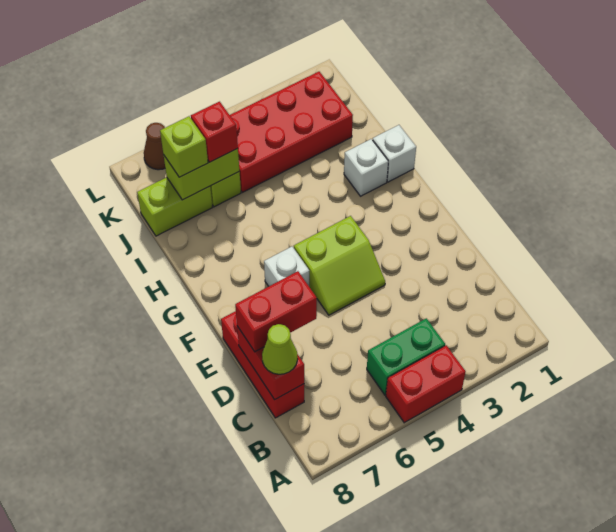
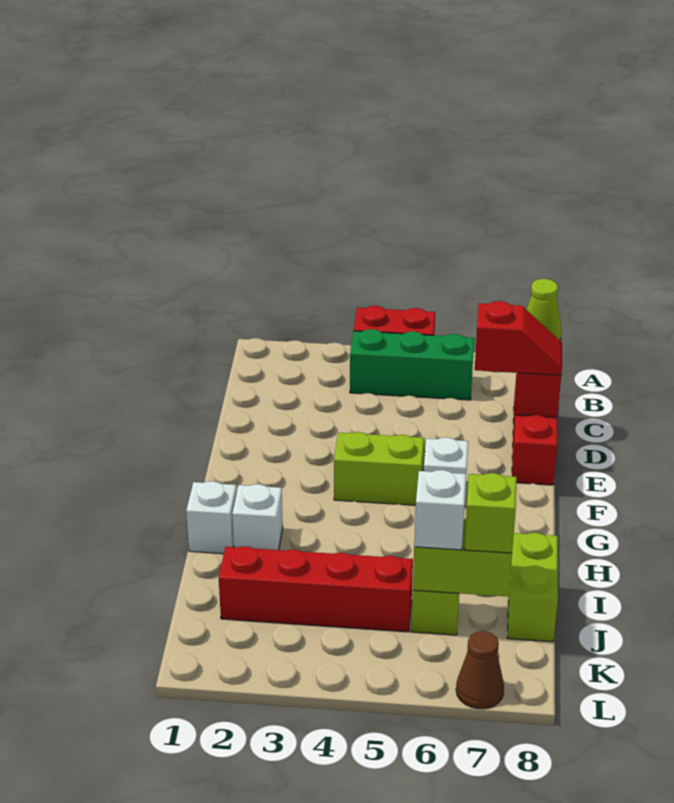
green brick B4:B5 level 1 -> green brick B4:B6 level 1
red brick D7:D8 level 3 -> red slope D7:D8 level 3 top 7
red brick J2:K5 level 1 -> red brick J2:J5 level 1
red brick J6 level 3 -> white brick J6 level 3
lime brick J7:J8 level 1 -> lime brick I8:J8 level 1

